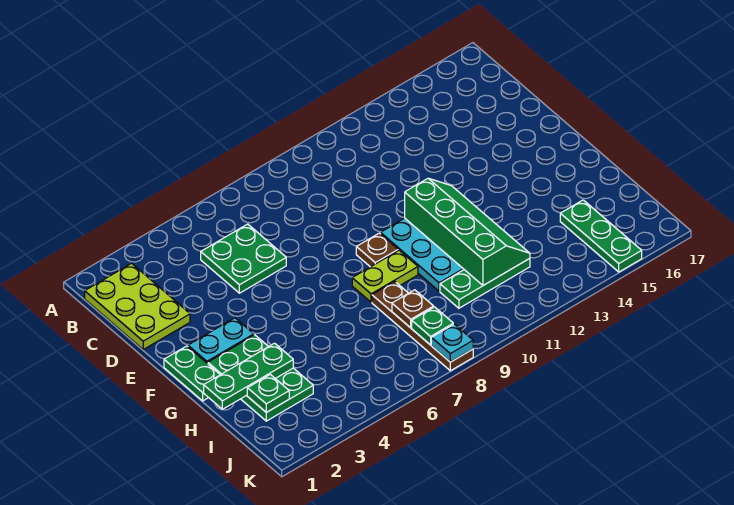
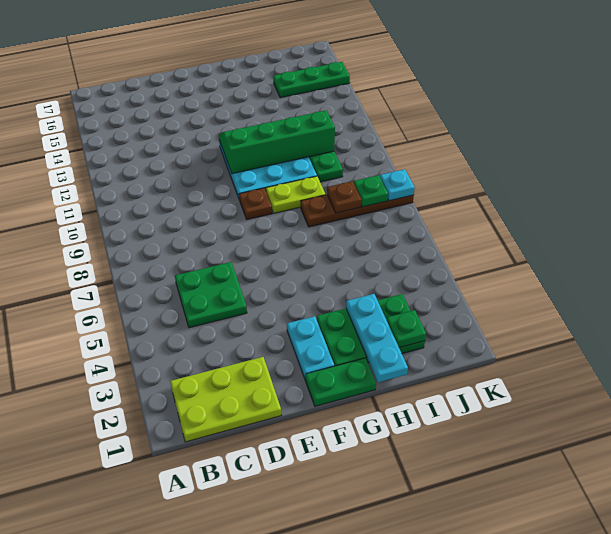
lime plate G8:G9 level 1 -> lime plate G9:H9 level 1
green plate H1:H3 level 2 -> cyan plate H1:H3 level 2

